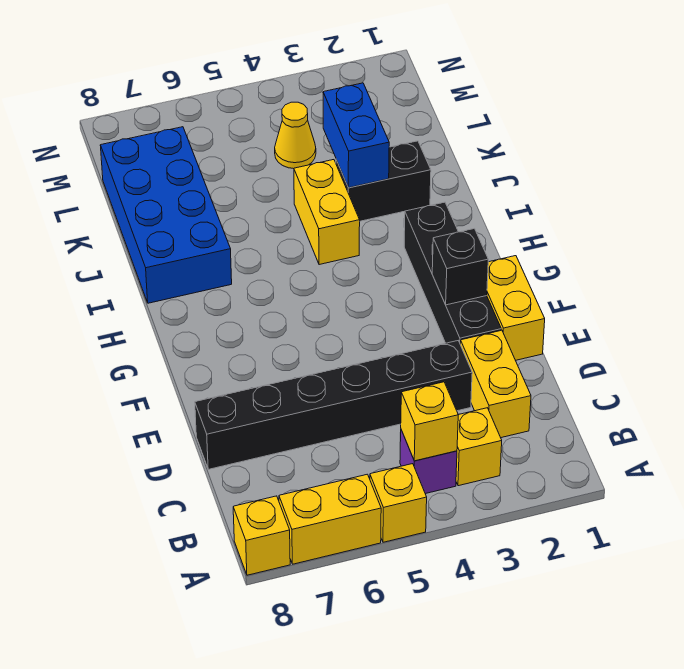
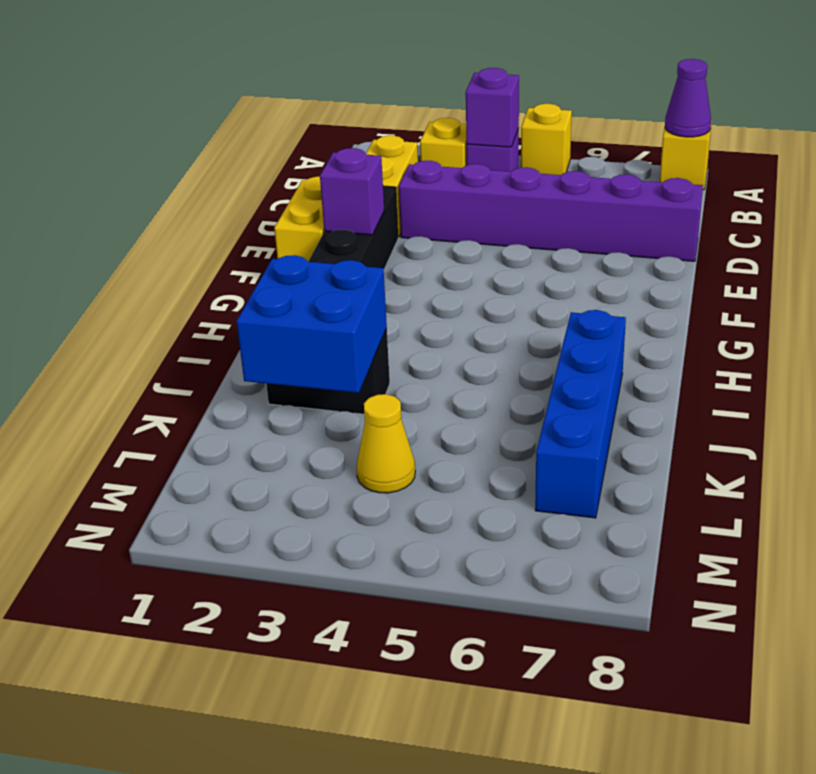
yellow brick A6:A7 level 1 -> none
none -> purple cone A8 level 2
yellow brick B4 level 2 -> purple brick B4 level 2
black brick D3:D8 level 1 -> purple brick D3:D8 level 1
black brick F2 level 2 -> purple brick F2 level 2
yellow brick I4:J4 level 1 -> none
blue brick I7:L8 level 1 -> blue brick I7:L7 level 1
blue brick J3:K3 level 2 -> blue brick J2:K3 level 2

